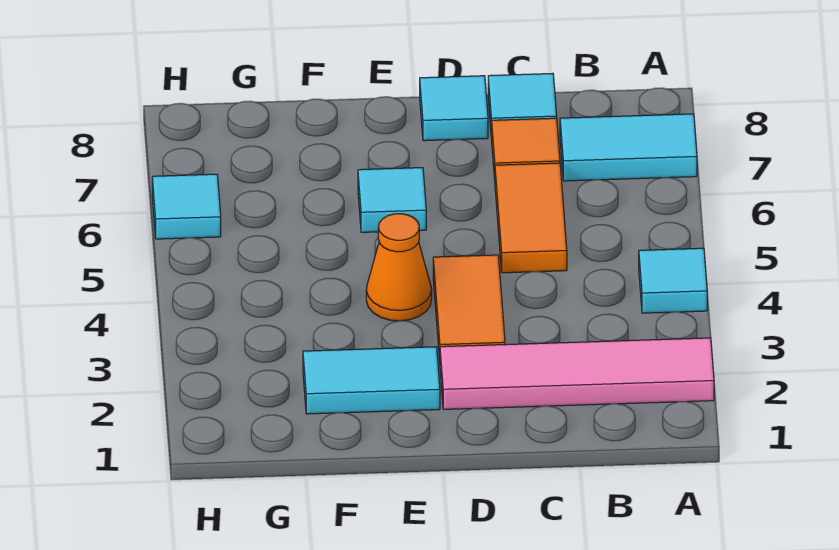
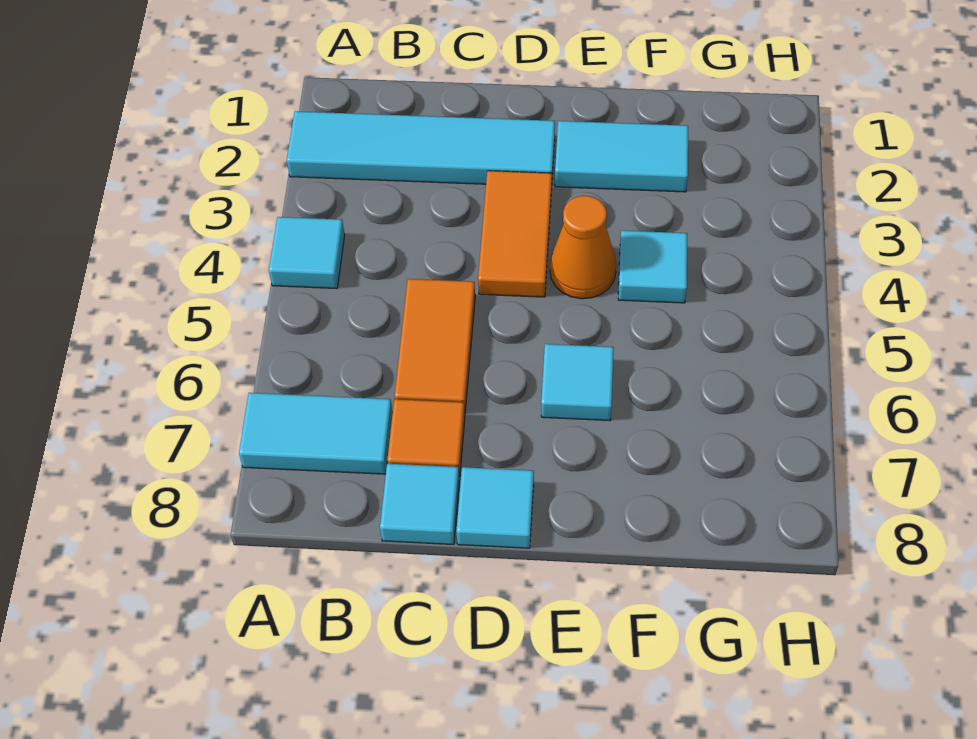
pink tile A2:D2 level 1 -> cyan tile A2:D2 level 1
cyan tile H6 level 1 -> cyan tile F4 level 1

